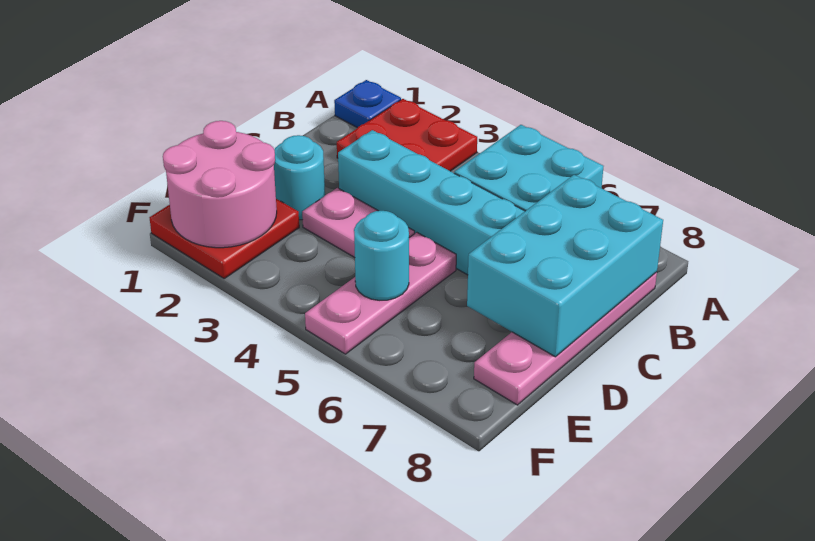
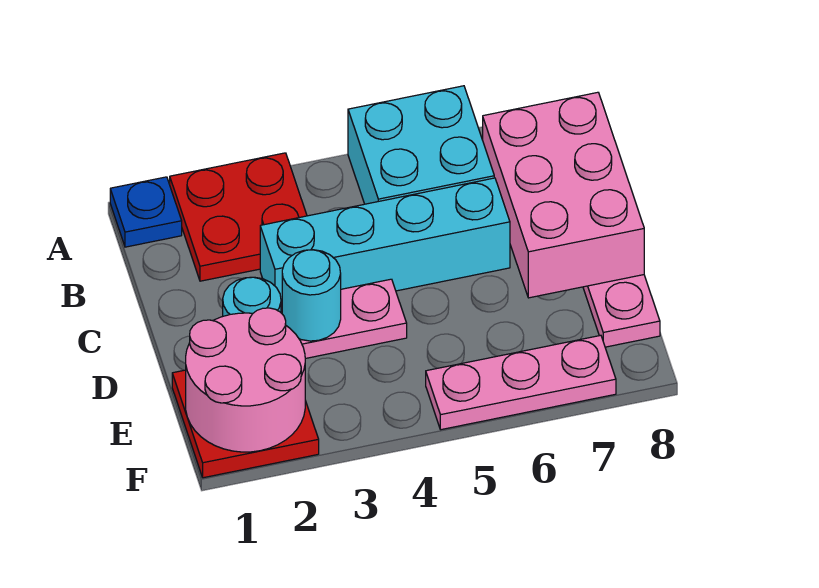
cyan brick B7:D8 level 2 -> pink brick B7:D8 level 2
pink plate D5:F5 level 1 -> pink plate F5:F7 level 1
cyan round brick E5 level 2 -> cyan round brick D3 level 2

